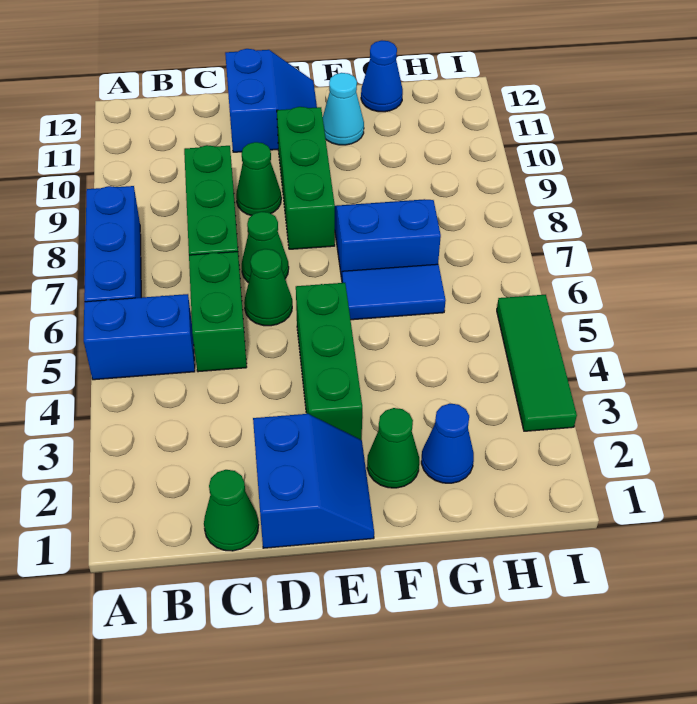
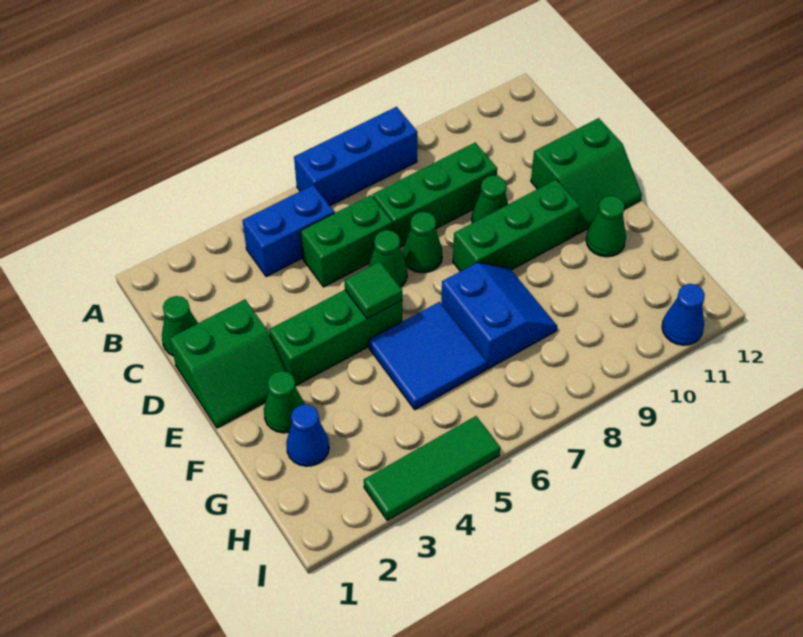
blue brick A5:B5 level 1 -> blue brick B4:B5 level 1
blue slope D1:E2 level 1 top D -> green slope D1:E2 level 1 top D
blue slope D11:E12 level 1 top D -> green slope D11:E12 level 1 top D
none -> green tile E5 level 2
blue tile F6:G6 level 1 -> blue tile F5:G6 level 1
cyan cone F11 level 1 -> green cone F11 level 1
blue cone G12 level 1 -> blue cone I11 level 1

